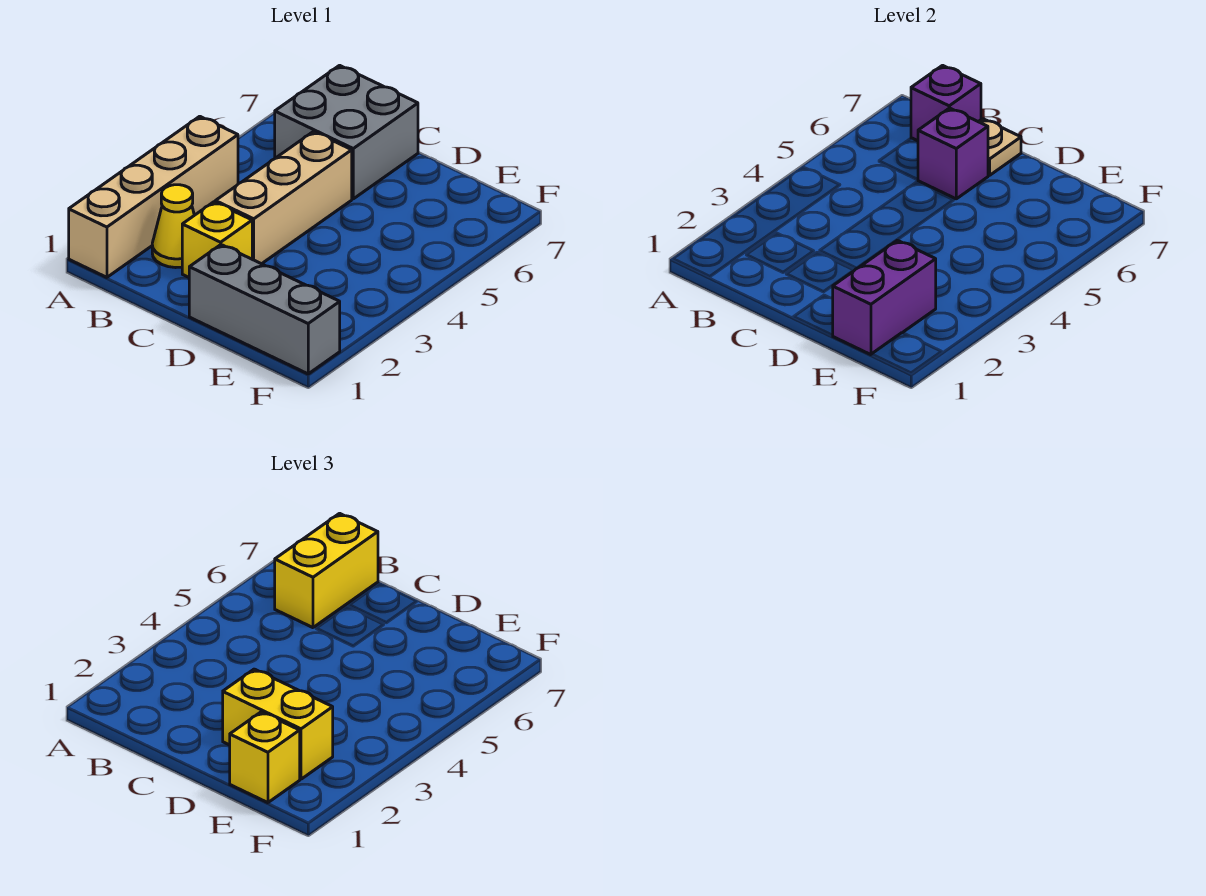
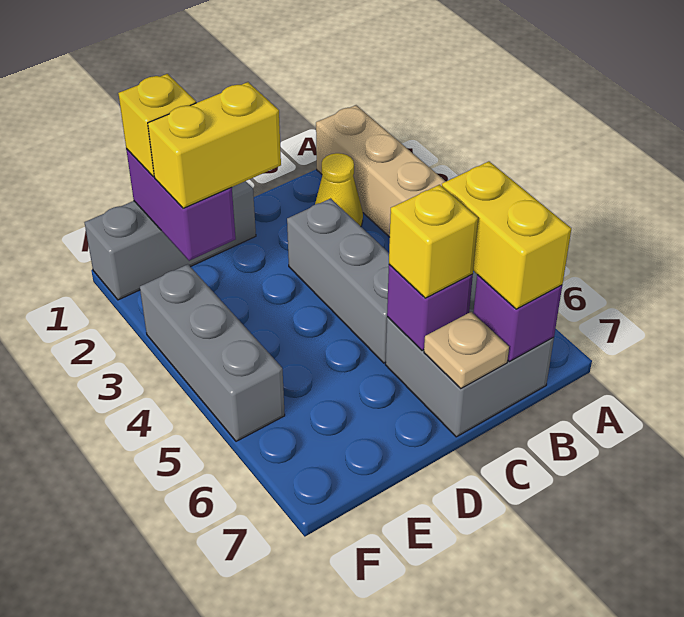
yellow brick C2 level 1 -> yellow brick C6 level 3
tan brick C3:C5 level 1 -> grey brick C3:C5 level 1
none -> grey brick F3:F5 level 1

